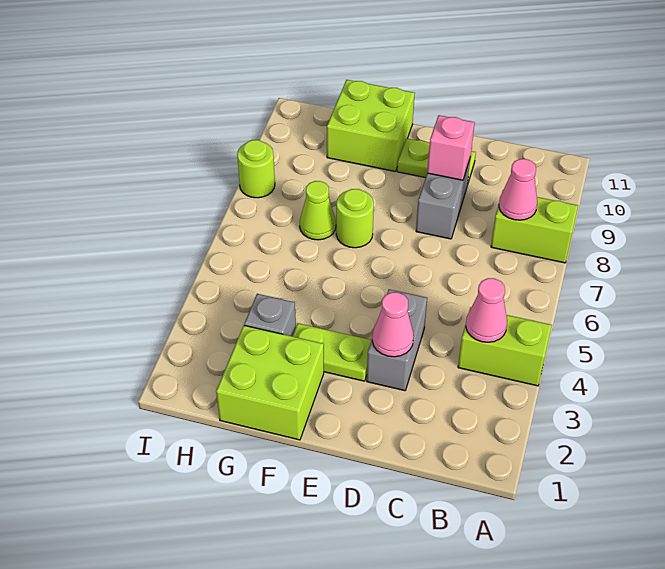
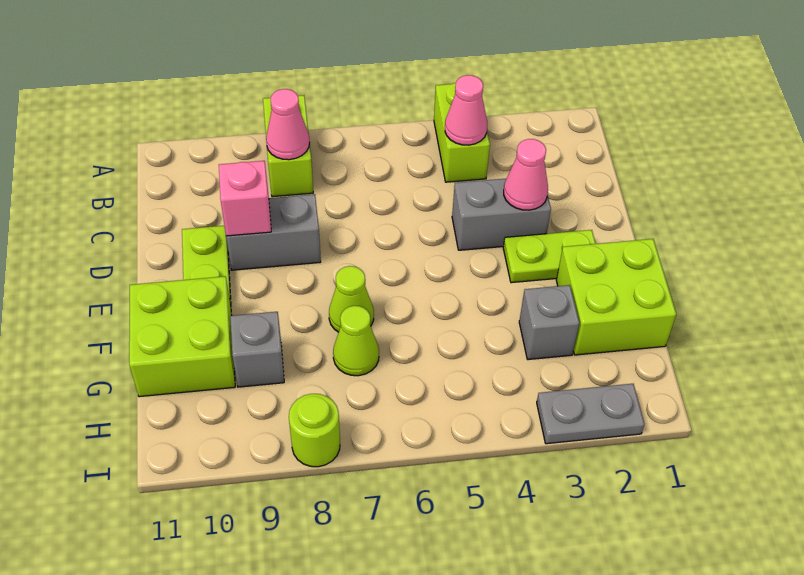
lime plate E3:F3 level 1 -> lime plate E2:E3 level 1
lime round brick F7 level 1 -> lime cone F7 level 1
none -> grey brick G9 level 1
none -> grey plate I2:I3 level 1

